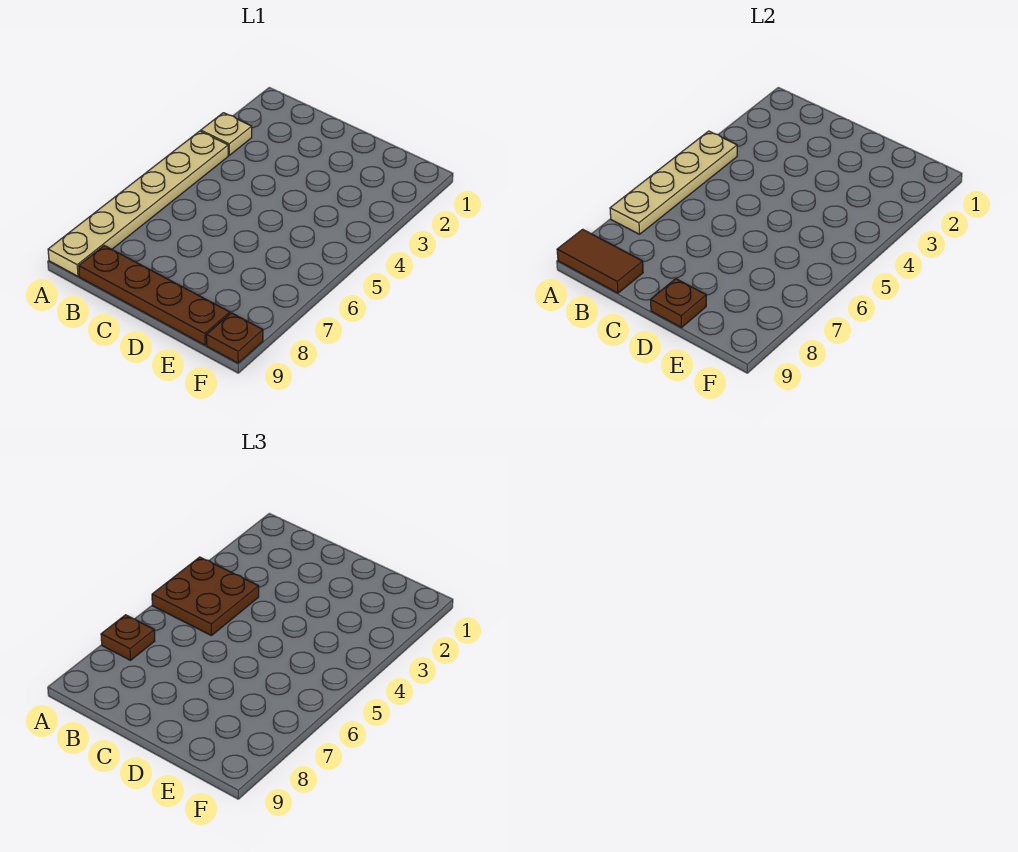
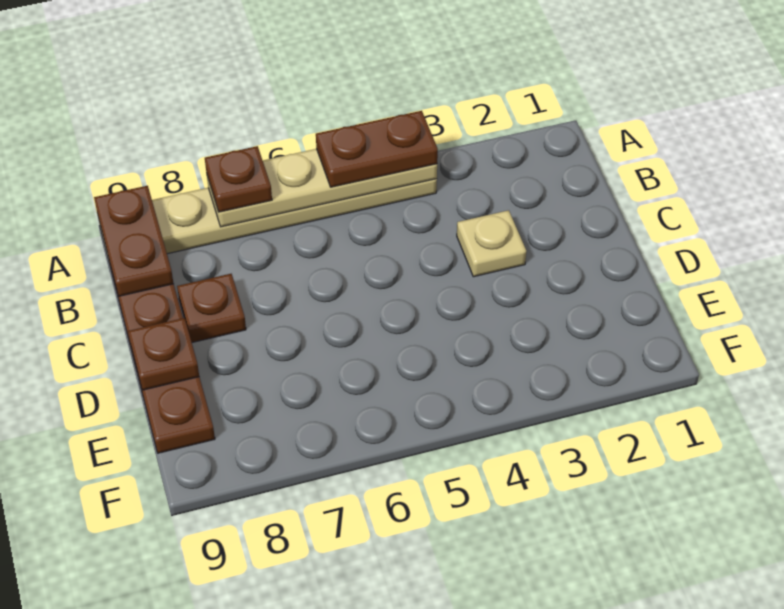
tan plate A3 level 1 -> tan plate C3 level 1
brown plate A4:B5 level 3 -> brown plate A4:A5 level 3
brown tile A9:B9 level 2 -> brown plate A9:B9 level 2
brown plate F9 level 1 -> brown plate C8 level 1

